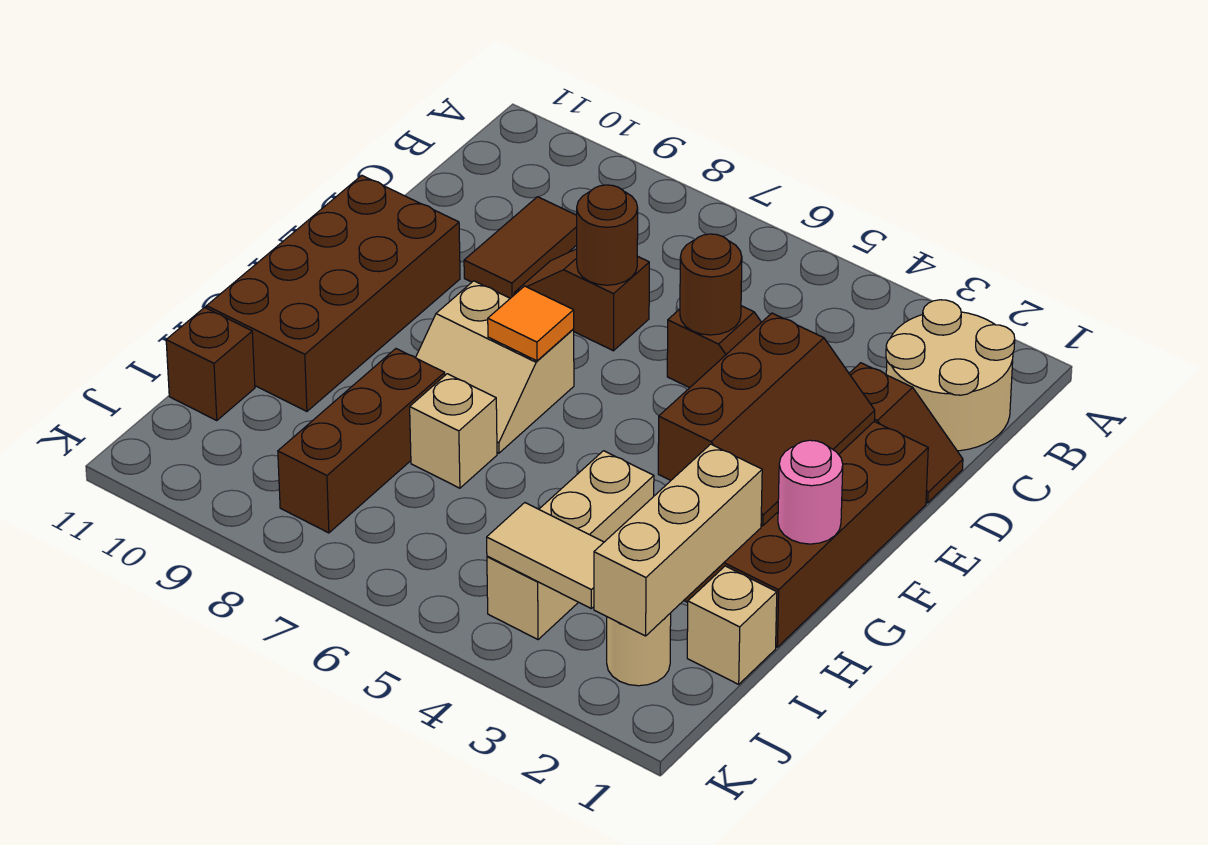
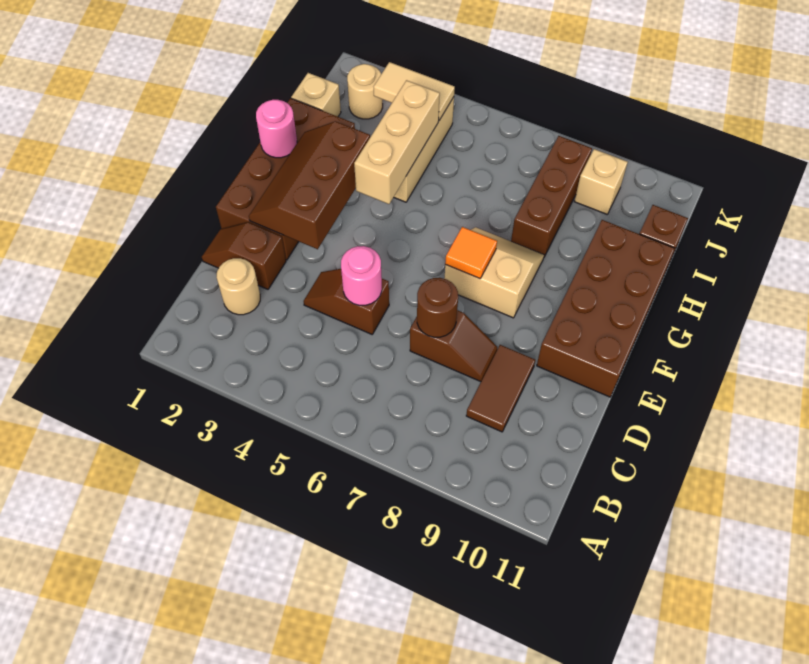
tan round brick B1:C2 level 1 -> tan round brick C2 level 1
brown round brick D5 level 2 -> pink round brick D5 level 2
tan brick H2:J2 level 2 -> tan brick G4:I4 level 2
tan brick H7 level 1 -> tan brick J9 level 1

